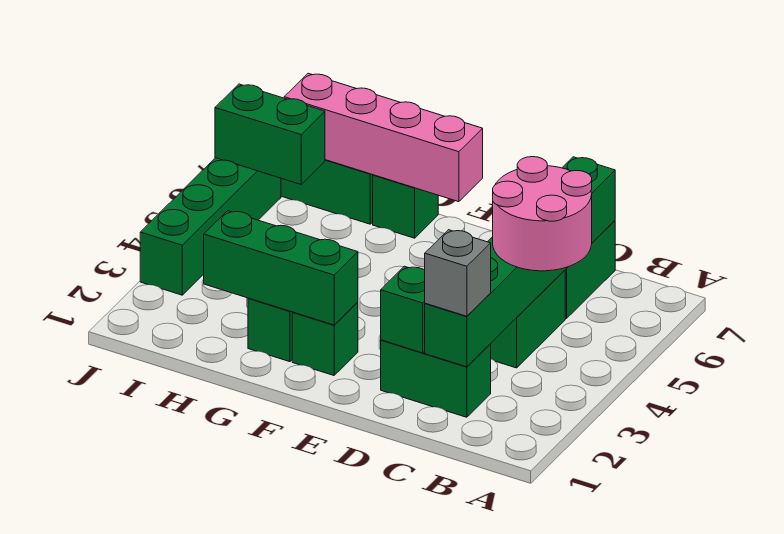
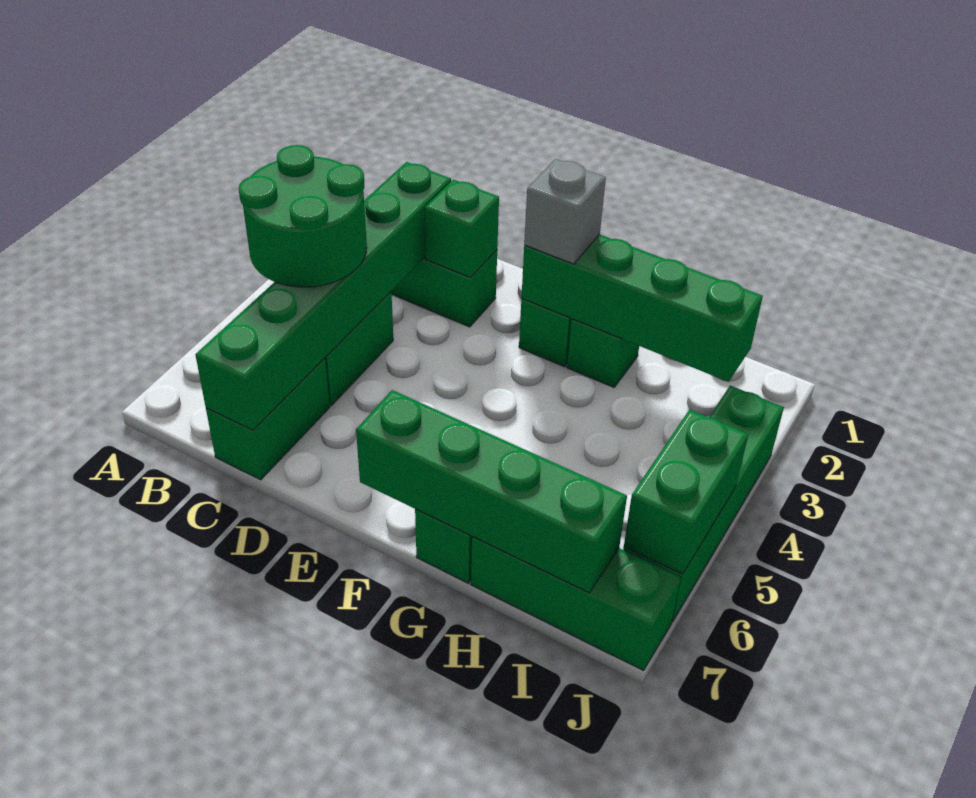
pink round brick B4:C5 level 3 -> green round brick B4:C5 level 3
grey brick C2 level 3 -> grey brick F2 level 3
green brick F2:H2 level 2 -> green brick F2:I2 level 2
pink brick F7:I7 level 2 -> green brick F7:I7 level 2
green brick I6:J6 level 2 -> green brick J5:J6 level 2

